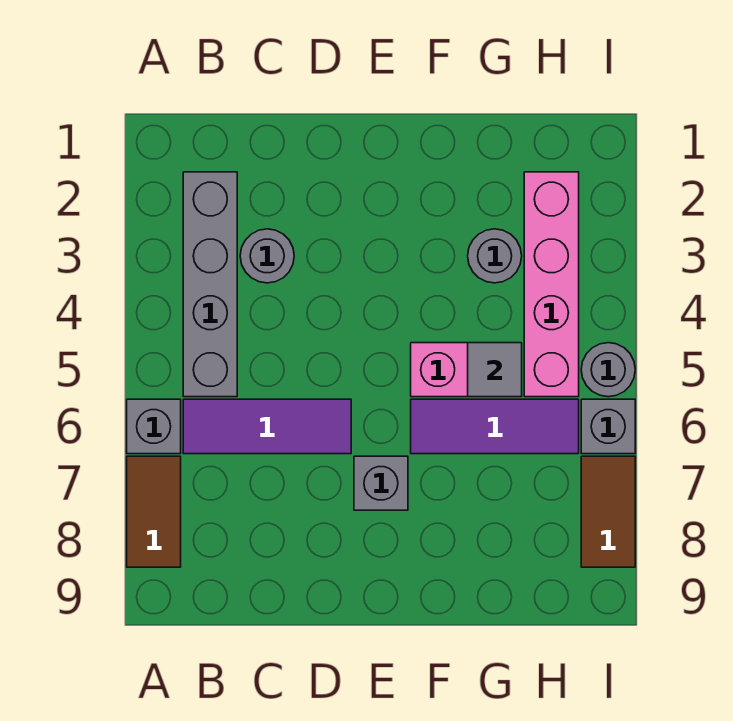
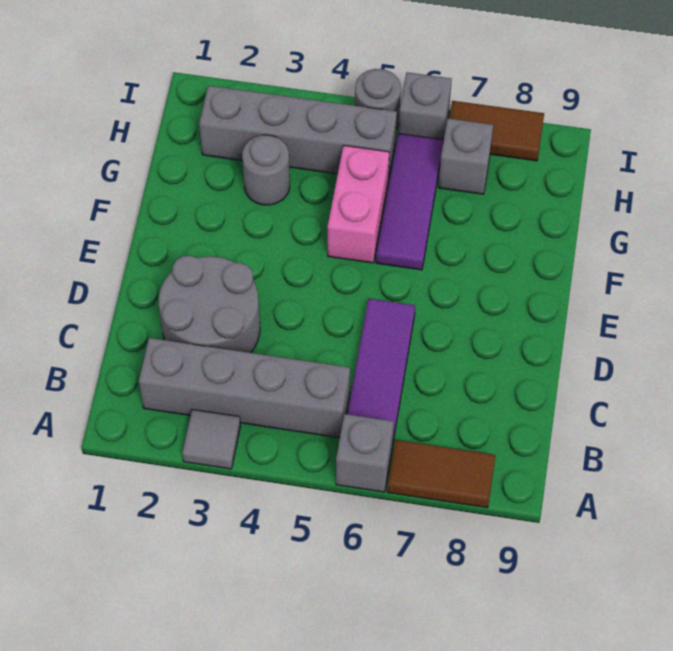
grey round brick C3 level 1 -> grey round brick C2:D3 level 1
grey brick E7 level 1 -> grey brick H7 level 1
grey tile G5 level 2 -> grey tile A3 level 1
pink brick H2:H5 level 1 -> grey brick H2:H5 level 1

